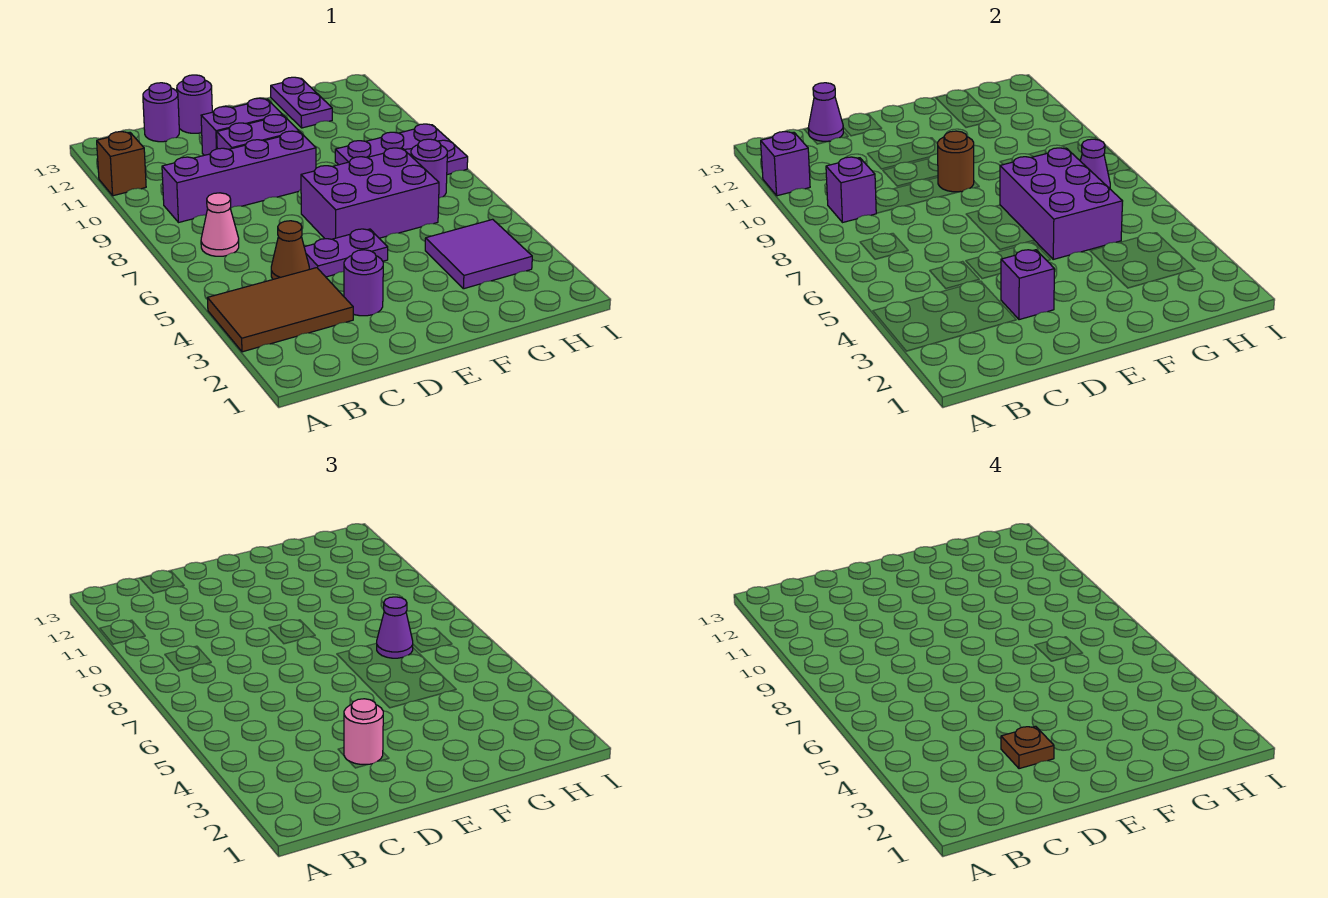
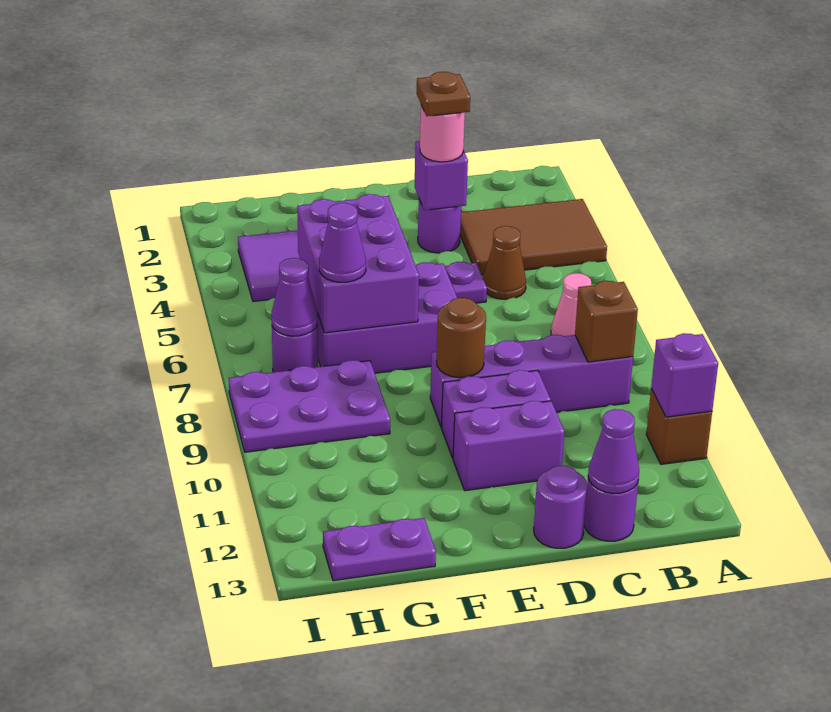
purple brick B9 level 2 -> brown brick B9 level 2
purple plate G12:G13 level 1 -> purple plate G13:H13 level 1

